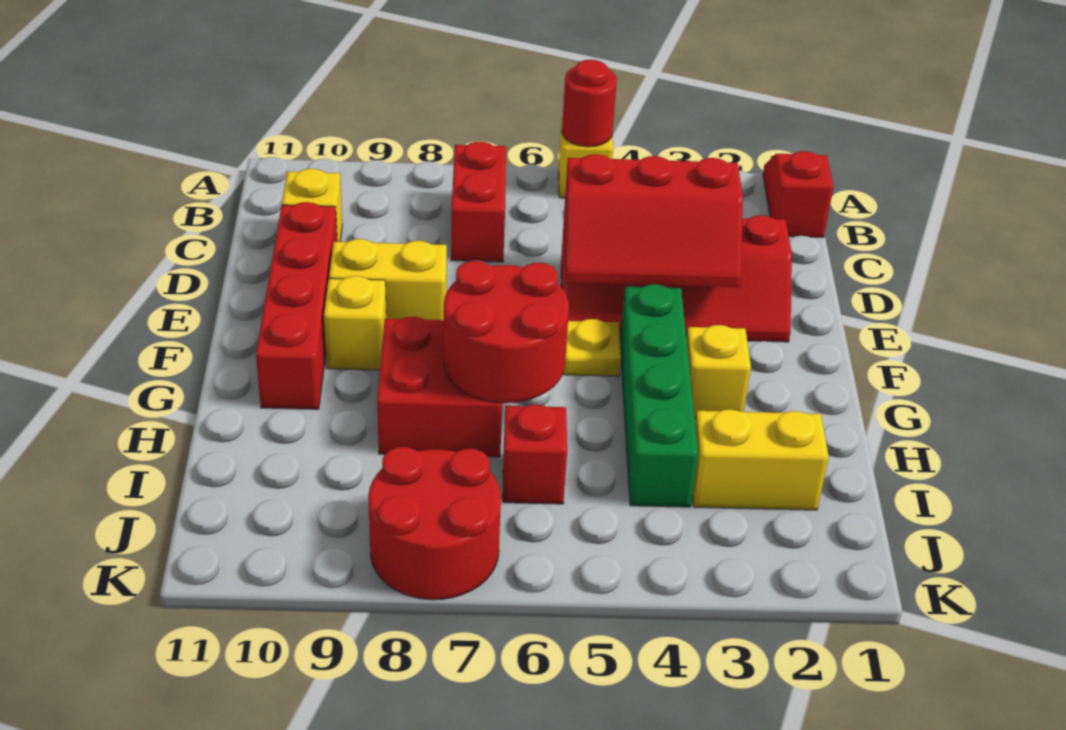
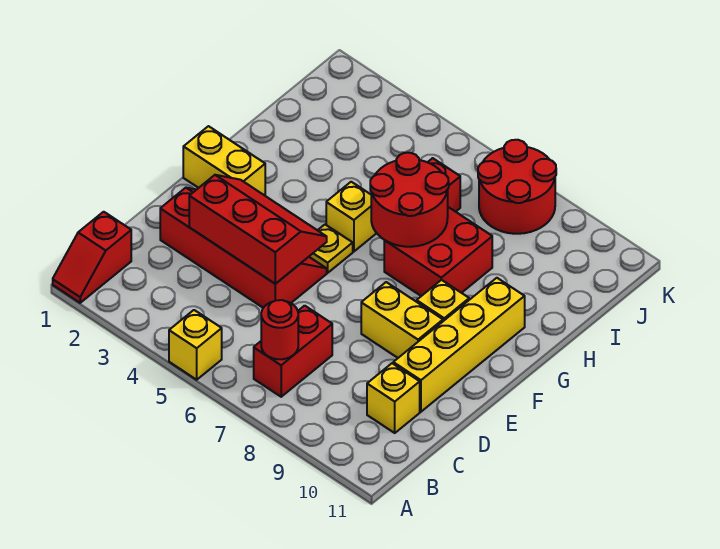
red round brick A5 level 2 -> red round brick B7 level 2
red brick D10:G10 level 1 -> yellow brick D10:G10 level 1
green brick F4:I4 level 1 -> none
yellow brick G3 level 1 -> yellow brick G5 level 1
yellow brick I2:I3 level 1 -> yellow brick F1:F2 level 1

